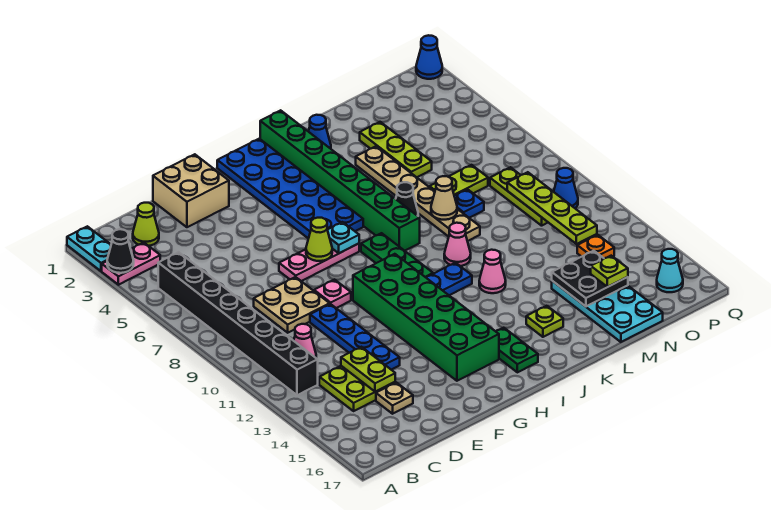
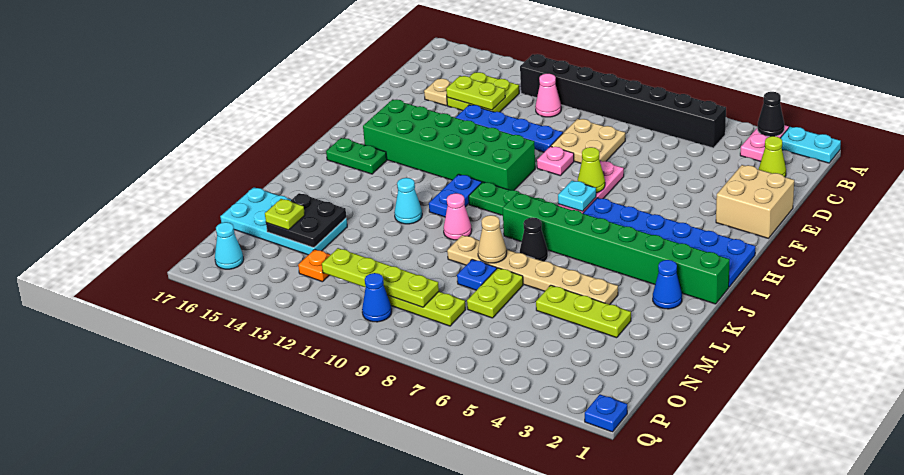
pink cone K12 level 1 -> cyan cone K12 level 1
lime plate K15 level 1 -> none
blue cone Q1 level 1 -> blue plate Q1 level 1

